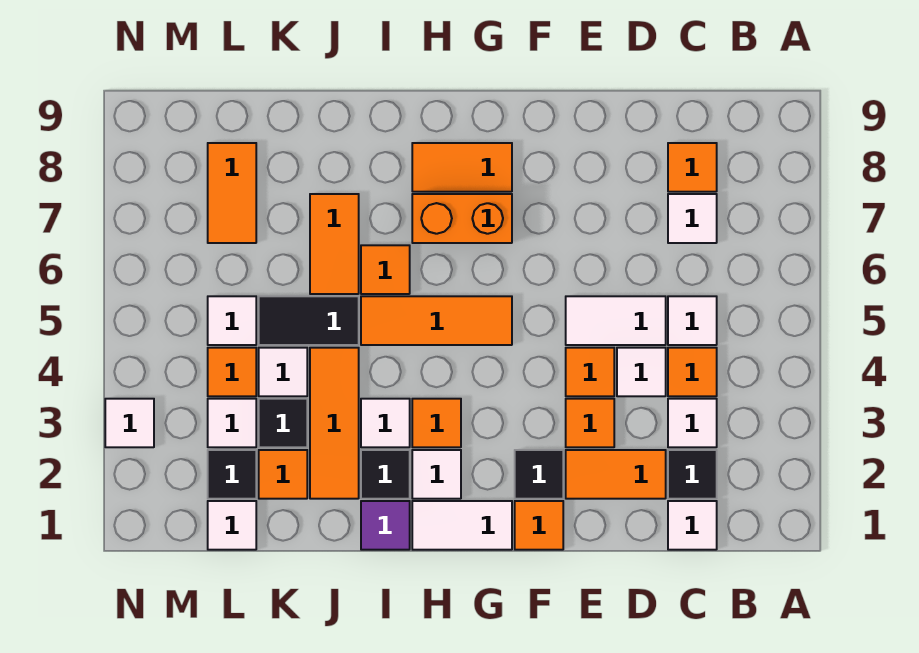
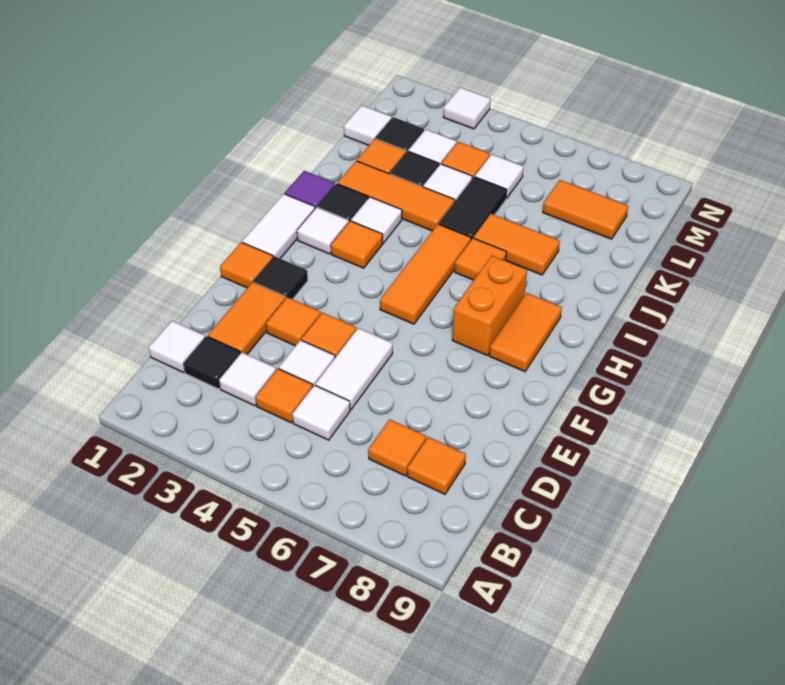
white tile C7 level 1 -> orange tile C7 level 1

